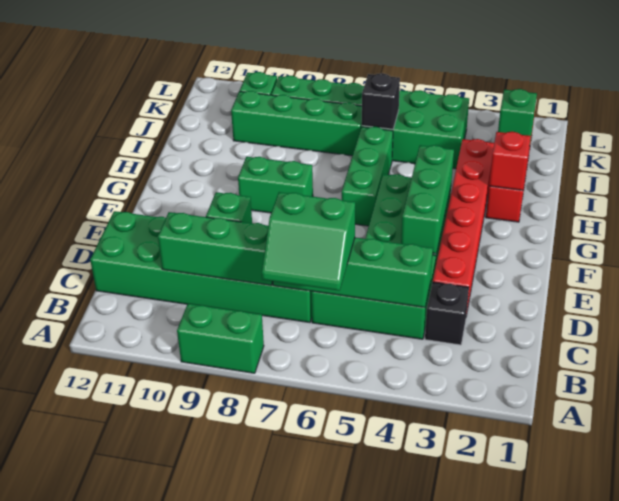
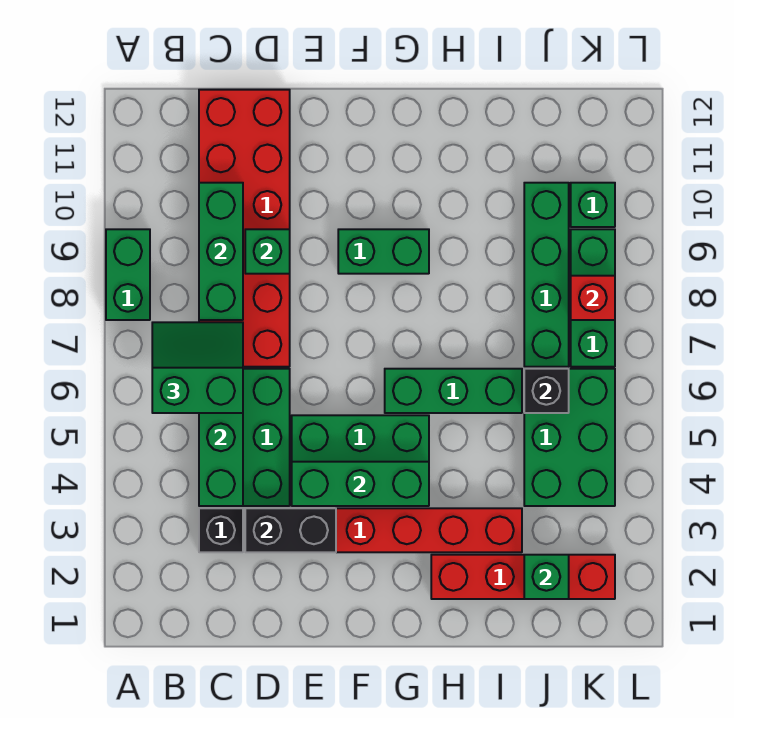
green slope B6:C7 level 3 top C -> green slope B6:C7 level 3 top 6
green brick C7:D12 level 1 -> red brick C7:D12 level 1
none -> black brick D3:E3 level 2
green brick G8:G9 level 1 -> green brick F9:G9 level 1
red brick H2 level 2 -> red brick K8 level 2

